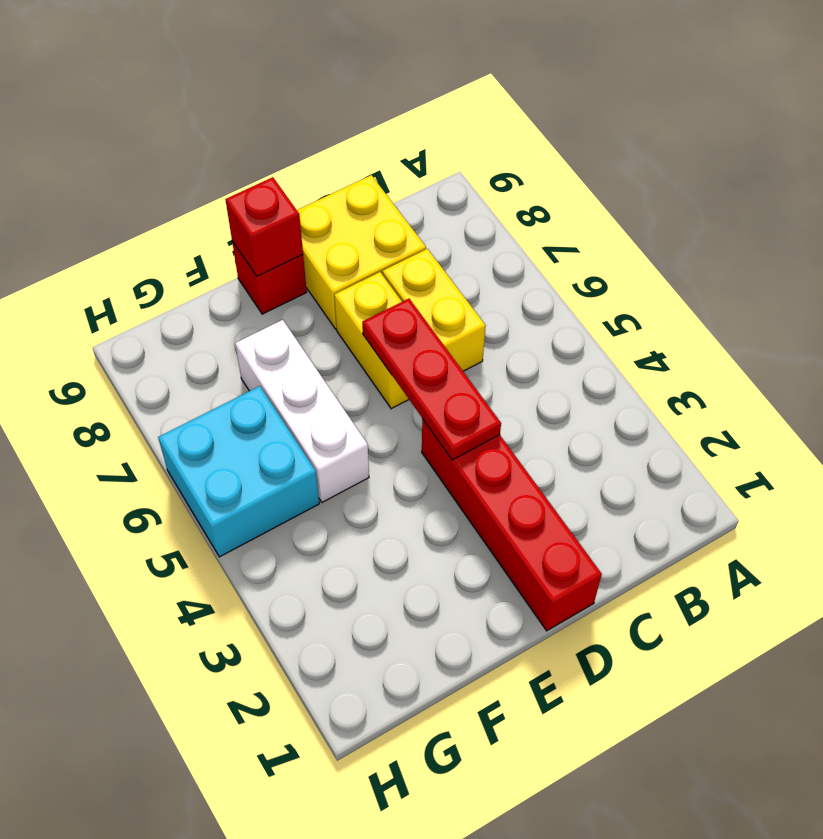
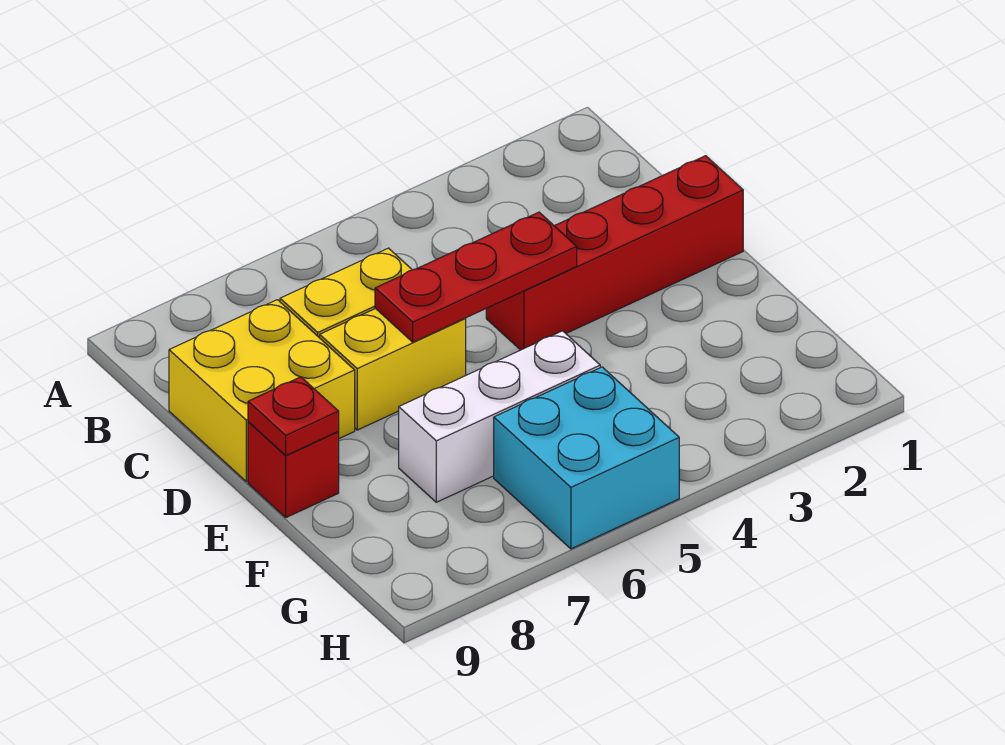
red brick E9 level 2 -> red plate E9 level 2

